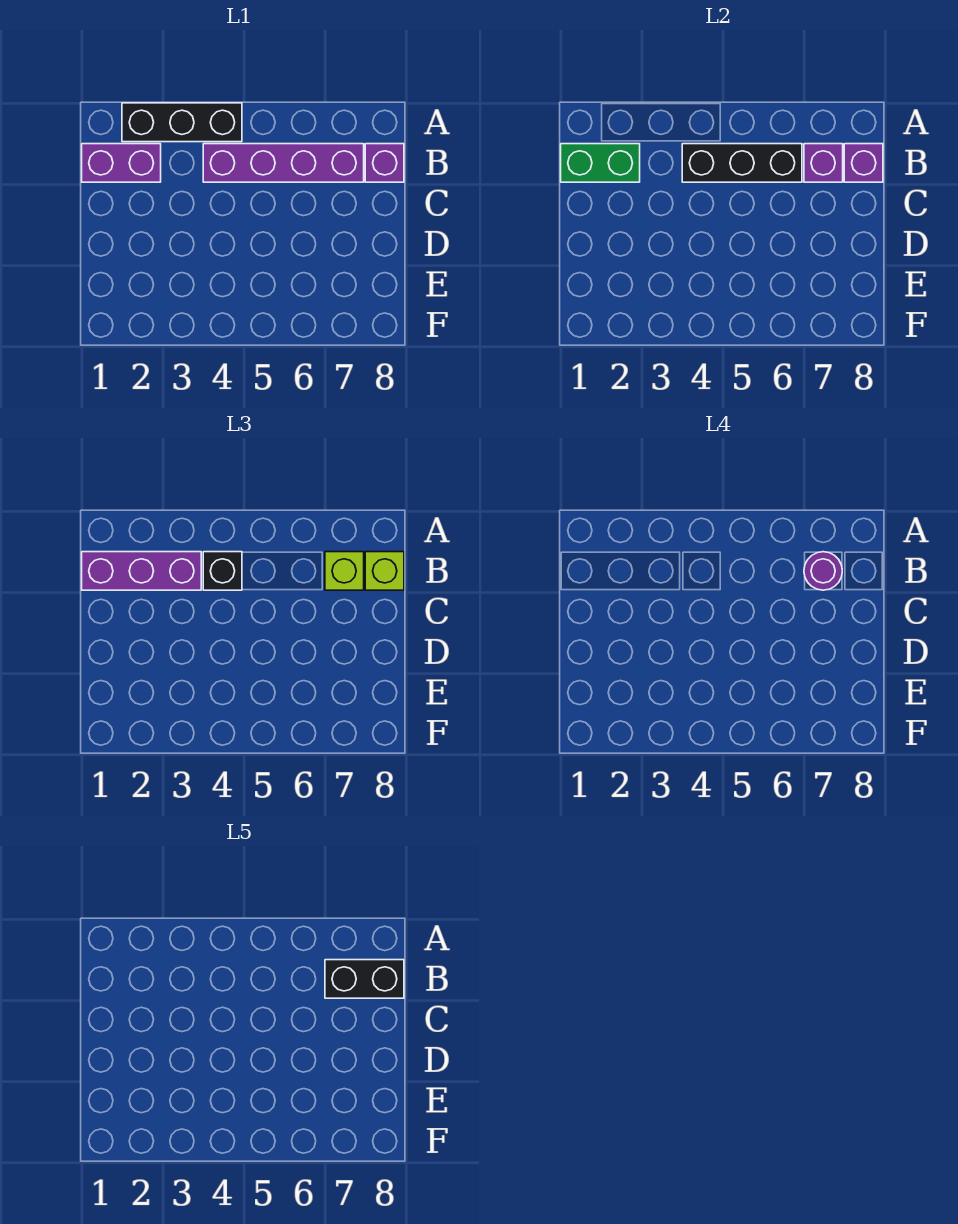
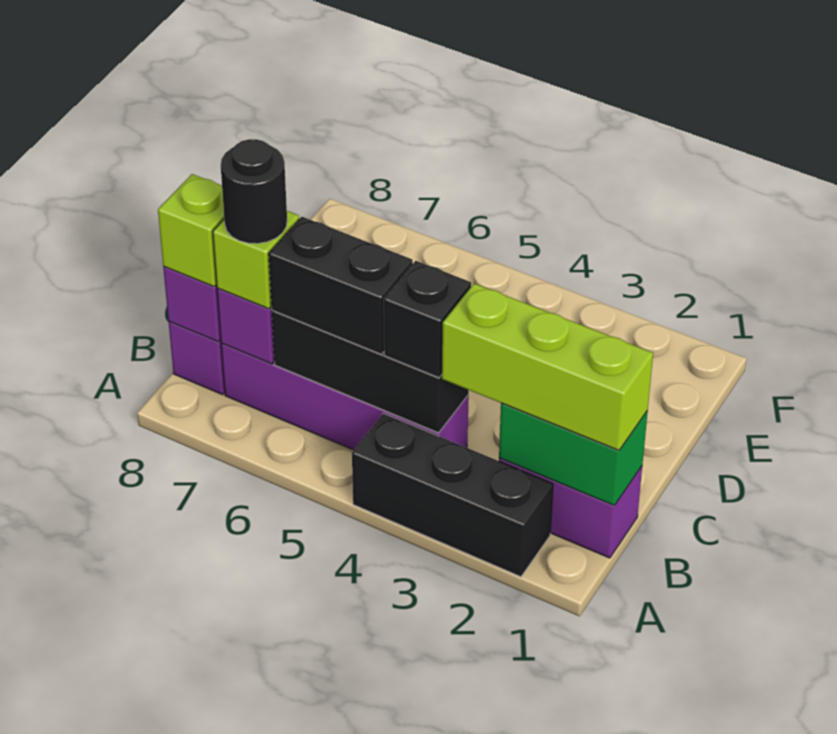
purple brick B1:B3 level 3 -> lime brick B1:B3 level 3
purple round brick B7 level 4 -> black round brick B7 level 4
black brick B7:B8 level 5 -> black brick B5:B6 level 3

